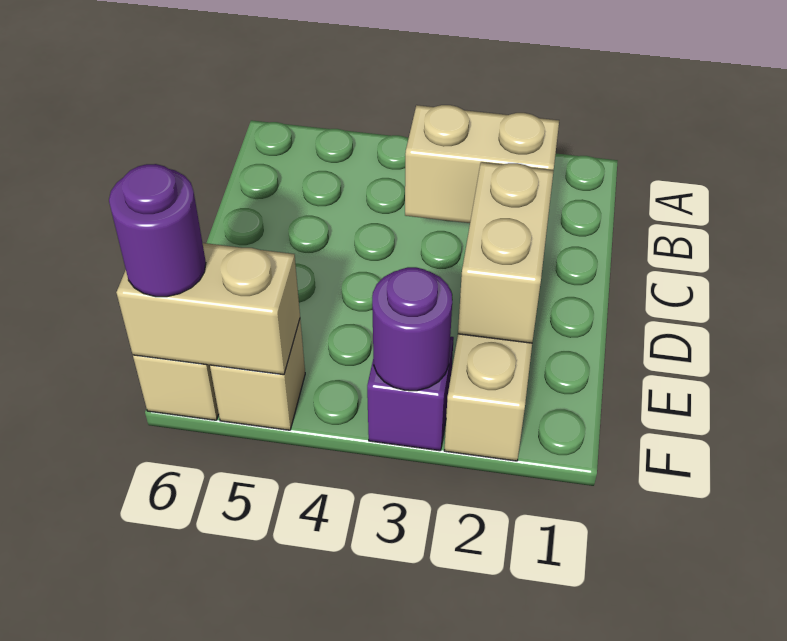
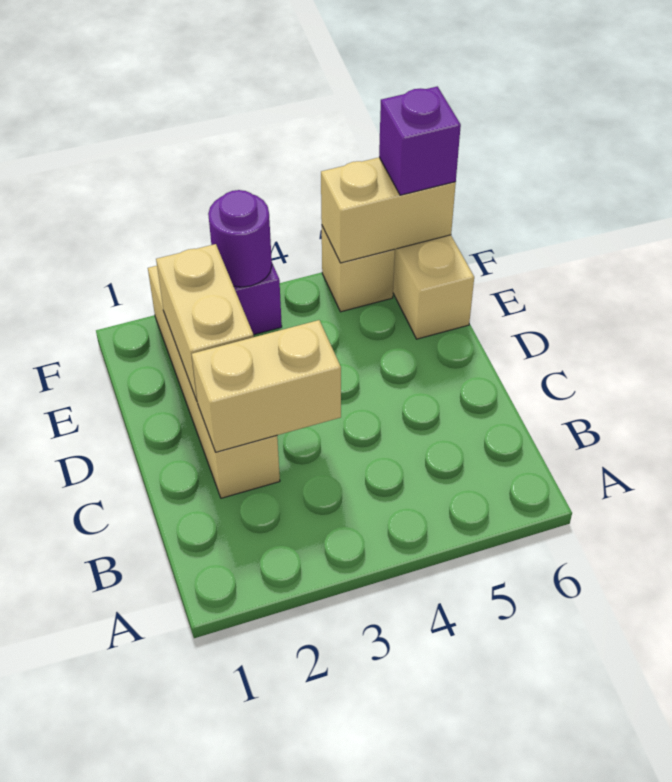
purple round brick F6 level 3 -> purple brick F6 level 3

